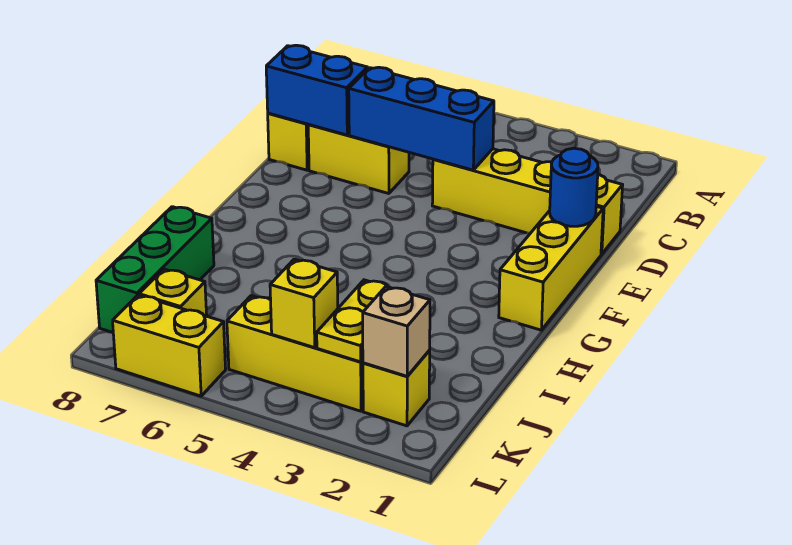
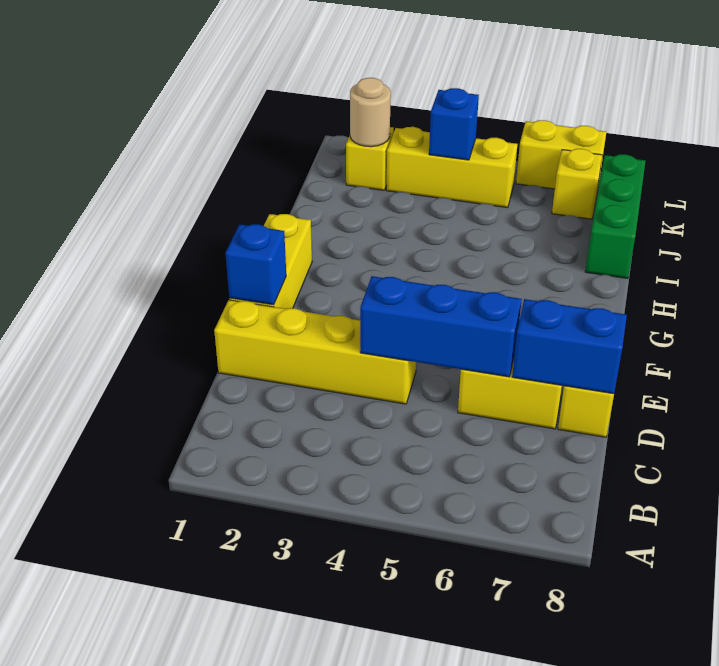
blue round brick E1 level 2 -> blue brick E1 level 2
yellow plate J3:K3 level 2 -> none
tan brick K2 level 2 -> tan round brick K2 level 2
yellow brick K4 level 2 -> blue brick K4 level 2

